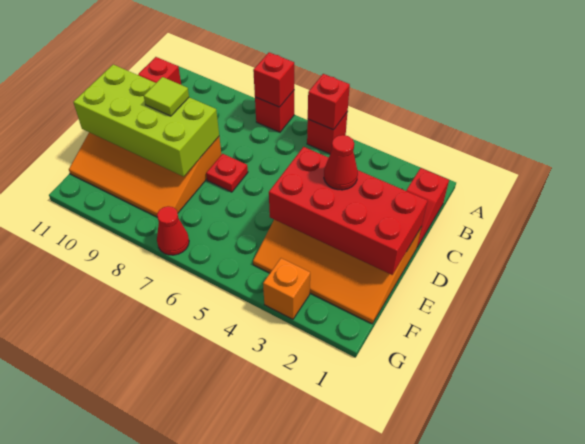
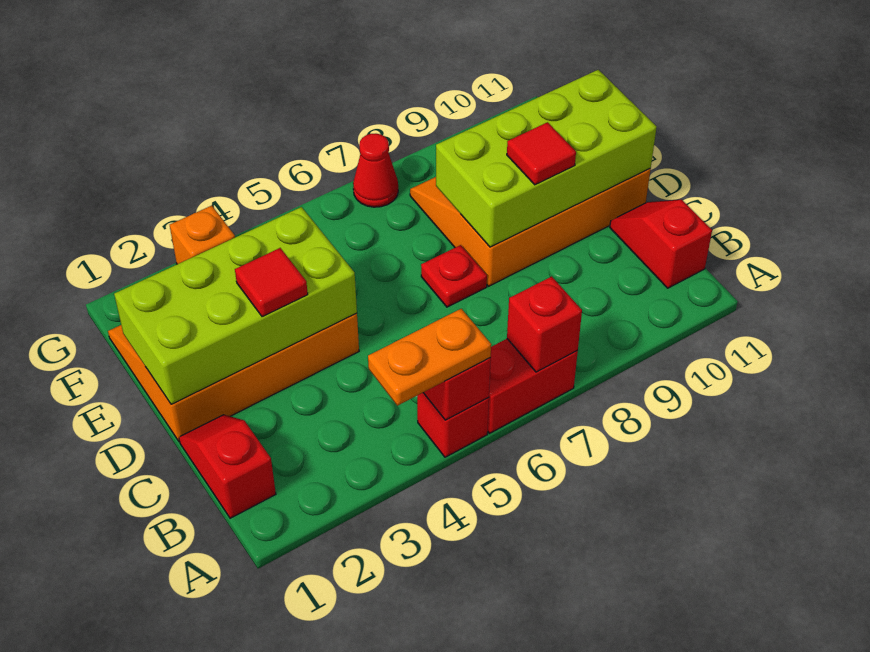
none -> orange plate A4:A5 level 3
red brick A7 level 1 -> red brick A6:A7 level 1
red brick D1:E4 level 2 -> lime brick D1:E4 level 2
red cone D3 level 3 -> red tile D3 level 3
lime tile D9 level 3 -> red tile D9 level 3

